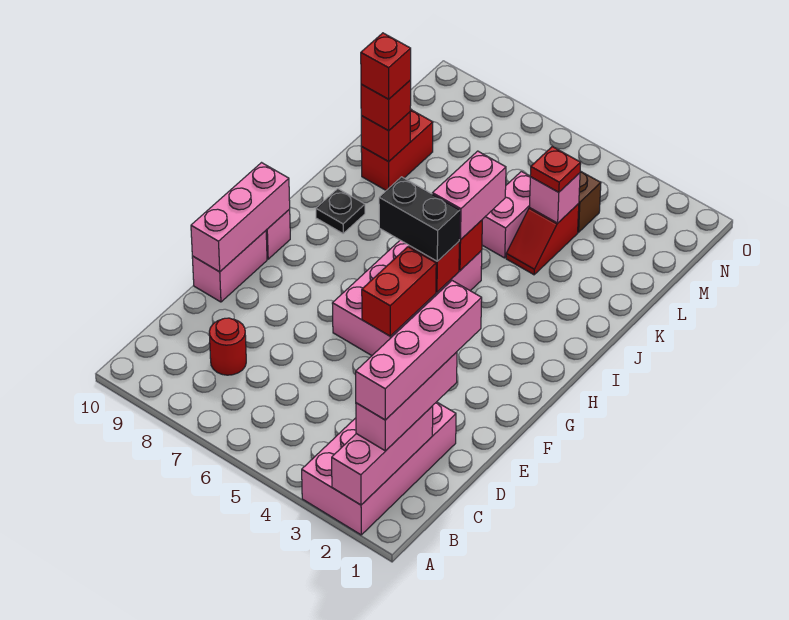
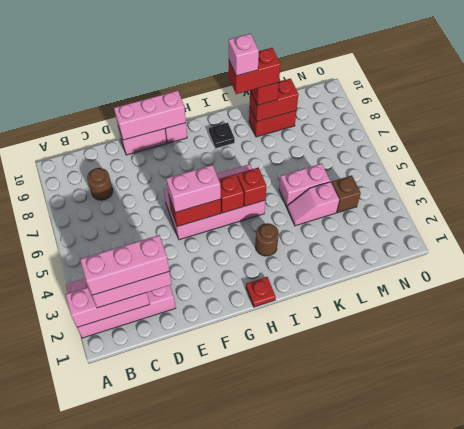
pink brick B2:E2 level 4 -> pink brick B2:D2 level 4
red round brick C8 level 1 -> brown round brick C8 level 1
black brick H5:H6 level 3 -> none
none -> brown round brick I3 level 1
pink brick I5:J5 level 3 -> pink brick F5:G5 level 3
red slope K4:L4 level 1 top L -> pink slope K4:L4 level 1 top L
red brick K9 level 2 -> red brick K9:L9 level 2
red brick K9 level 4 -> red brick J9:K9 level 4
pink brick L4 level 2 -> pink brick J9 level 5
red plate L4 level 3 -> red plate H1 level 1

